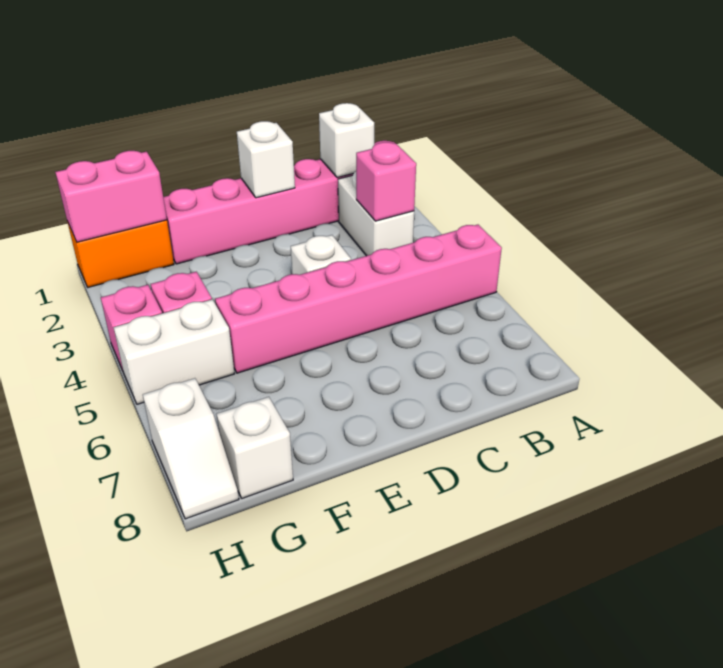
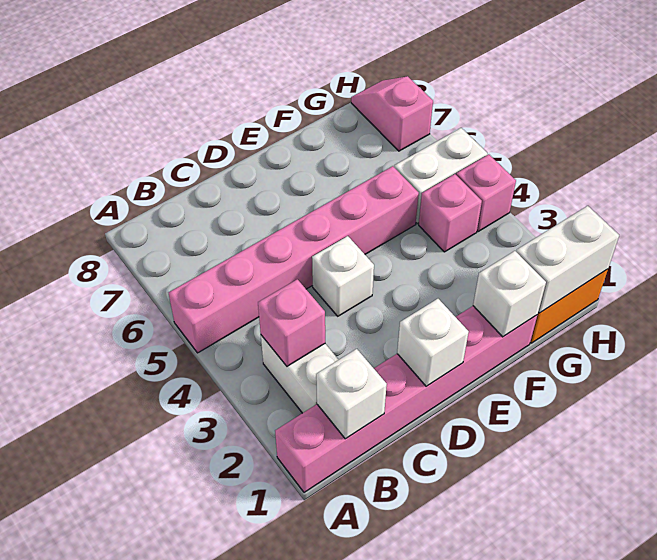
pink brick G1:H1 level 2 -> white brick G1:H1 level 2
white brick G8 level 1 -> white brick F1 level 2
white slope H7:H8 level 1 top 7 -> pink slope H7:H8 level 1 top 7

